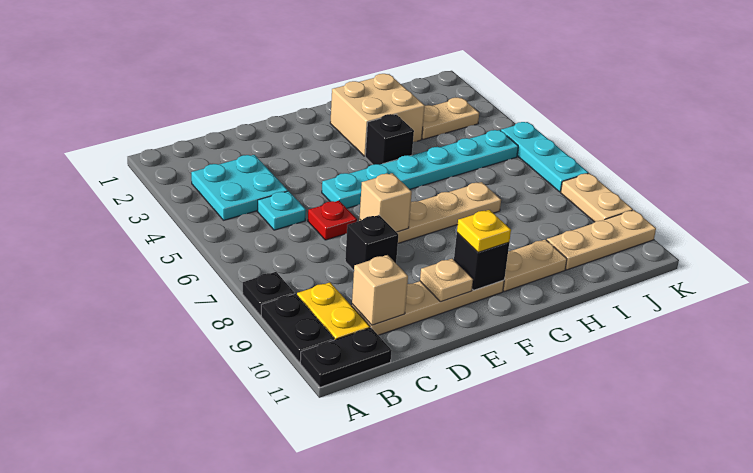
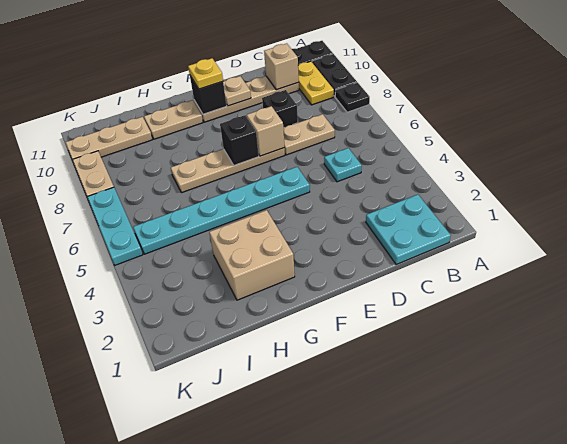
cyan plate B3:C4 level 1 -> cyan plate B1:C2 level 1
red plate D6 level 1 -> none
black brick G4 level 1 -> black brick F7 level 2
tan plate I3:J3 level 1 -> tan plate C7:D7 level 1

